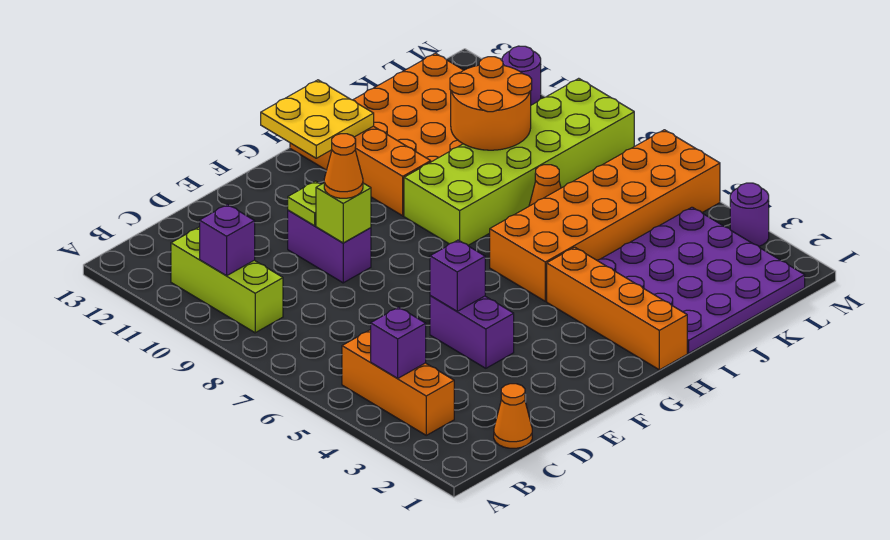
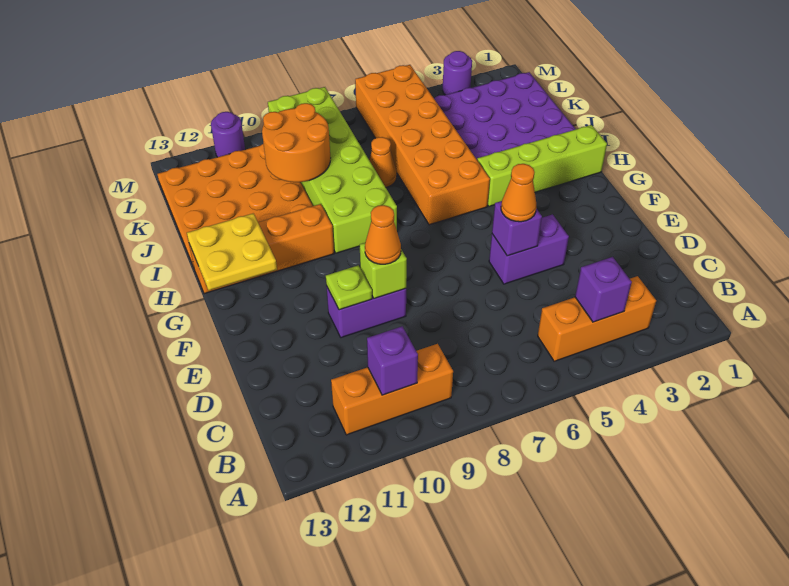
lime brick B9:B11 level 1 -> orange brick B9:B11 level 1
orange cone C1 level 1 -> orange cone E5 level 3
orange brick H1:H4 level 1 -> lime brick H1:H4 level 1

